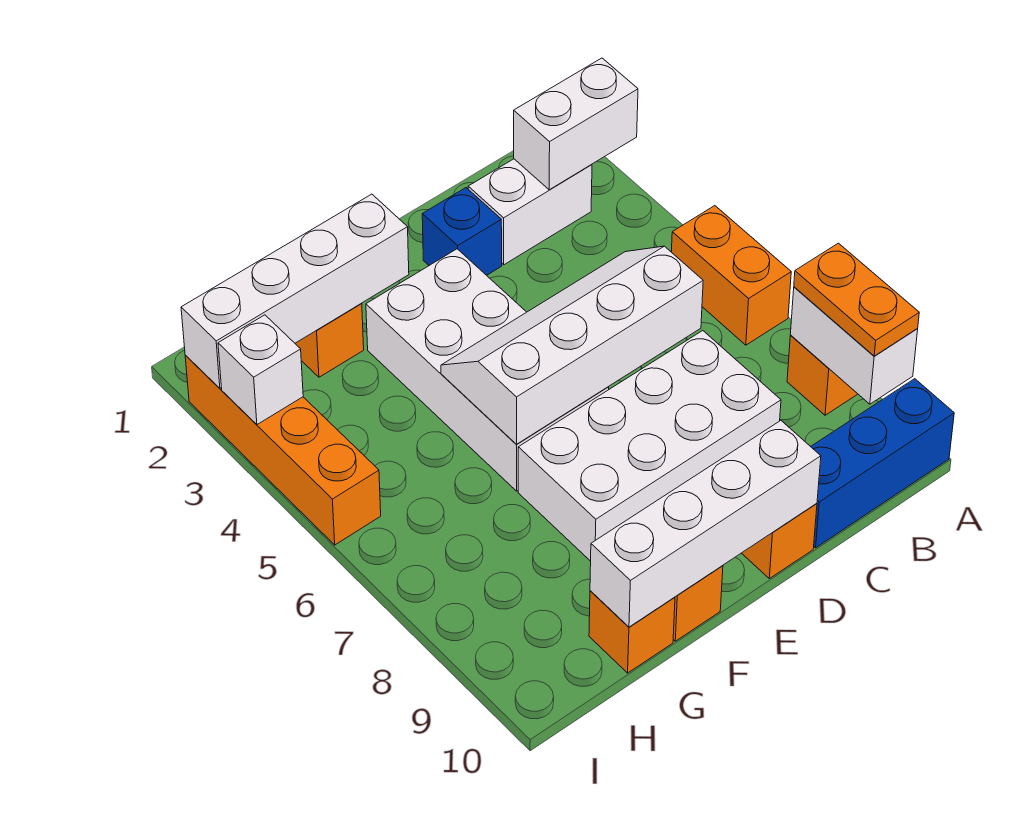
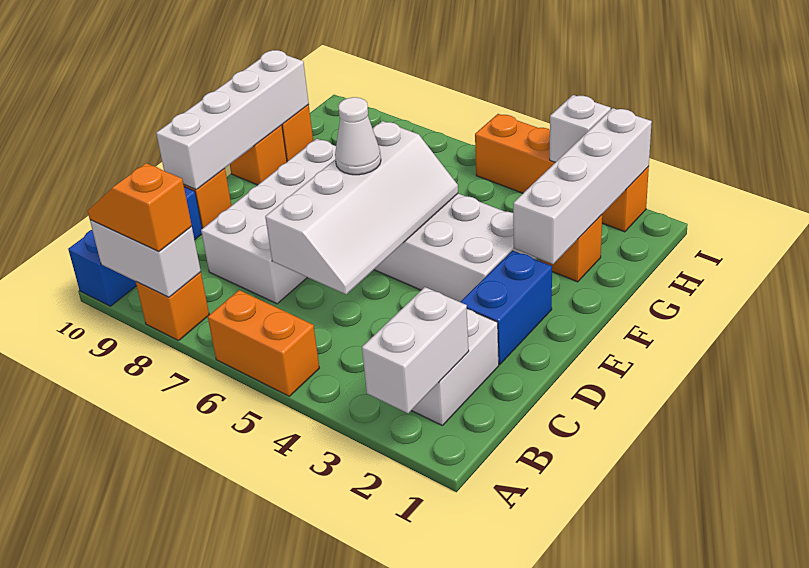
orange plate A8:A9 level 3 -> orange slope A8:A9 level 3 top 8
blue brick D2 level 1 -> blue brick D2:E2 level 1
none -> white cone E6 level 3

